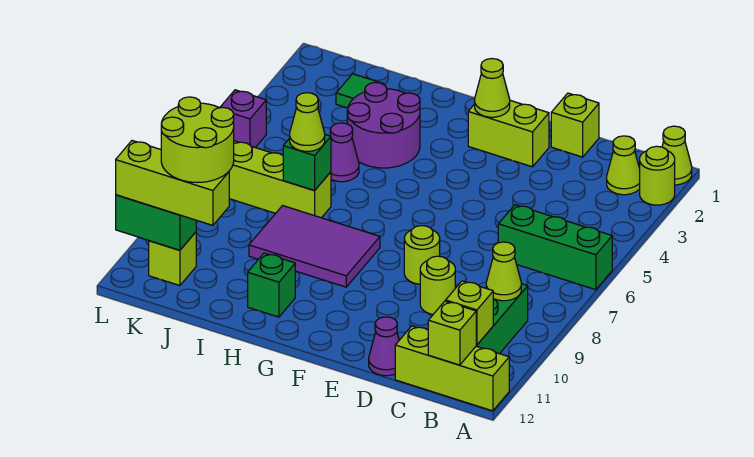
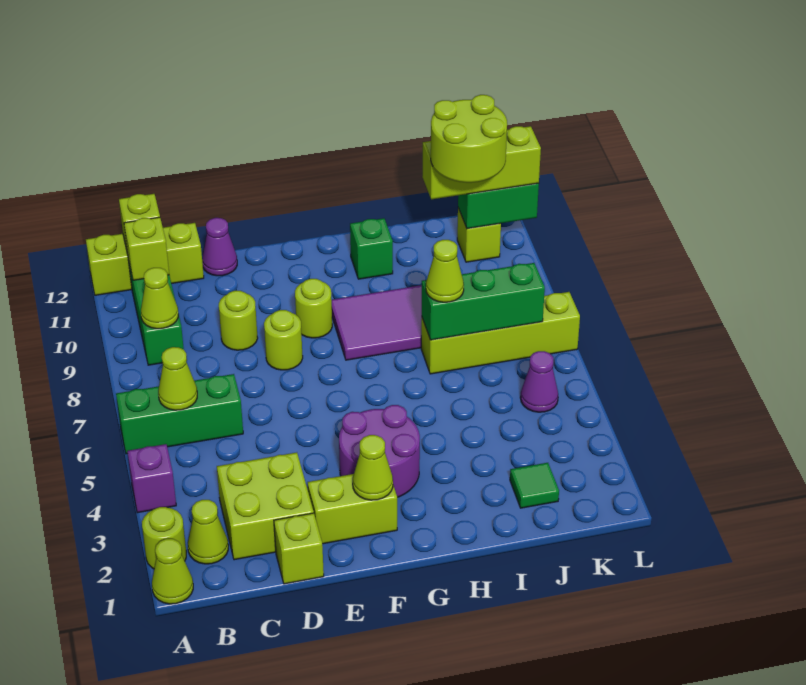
none -> lime cone B6 level 2
none -> lime brick C2:D3 level 1
none -> lime round brick F9 level 1
purple round brick H3:I4 level 1 -> purple round brick F3:G4 level 1
purple cone I5 level 1 -> purple cone K5 level 1
green brick I7 level 2 -> green brick I7:K7 level 2
purple brick L5 level 1 -> purple brick A4 level 1

